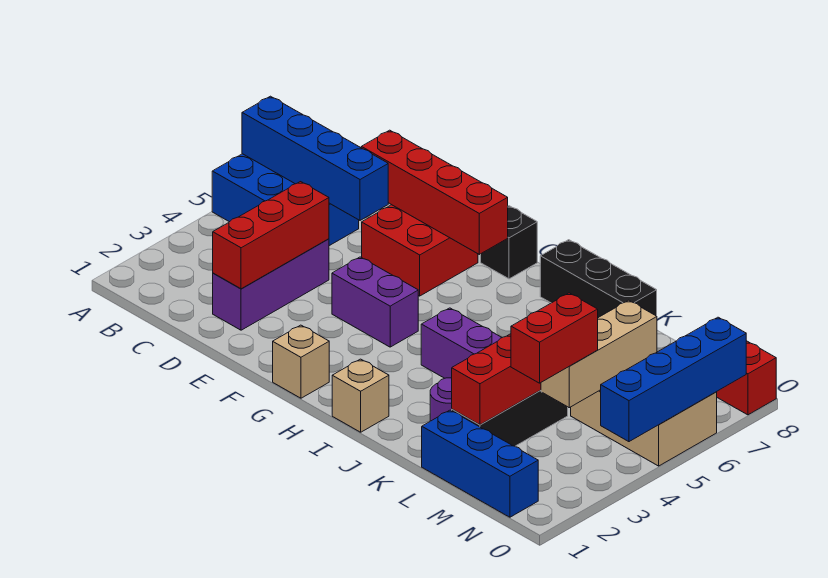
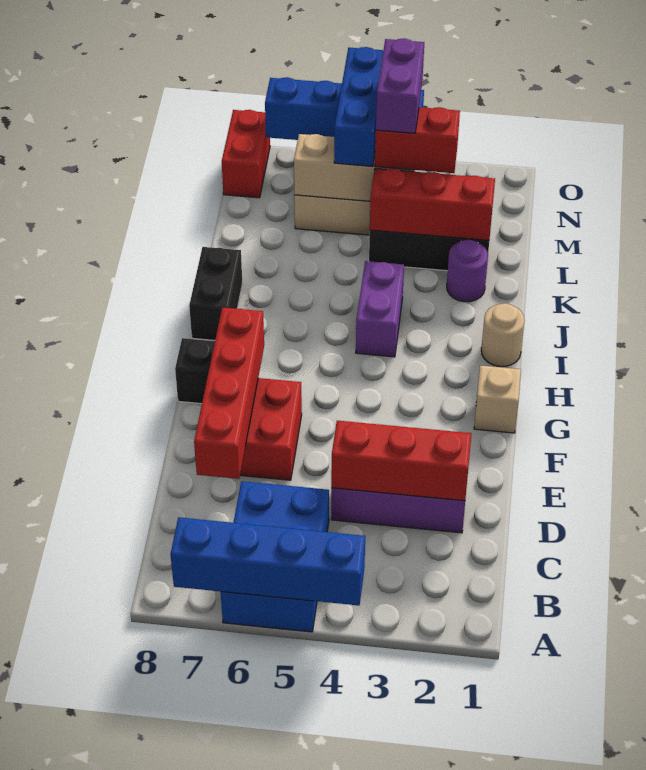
blue brick A6:D6 level 2 -> blue brick A4:A7 level 2
purple brick F4:G4 level 1 -> purple brick M4:N4 level 4
tan brick I1 level 1 -> tan round brick I1 level 1
black brick I8:K8 level 1 -> black brick I8:J8 level 1
blue brick L1:N1 level 1 -> blue brick M5:O5 level 3

